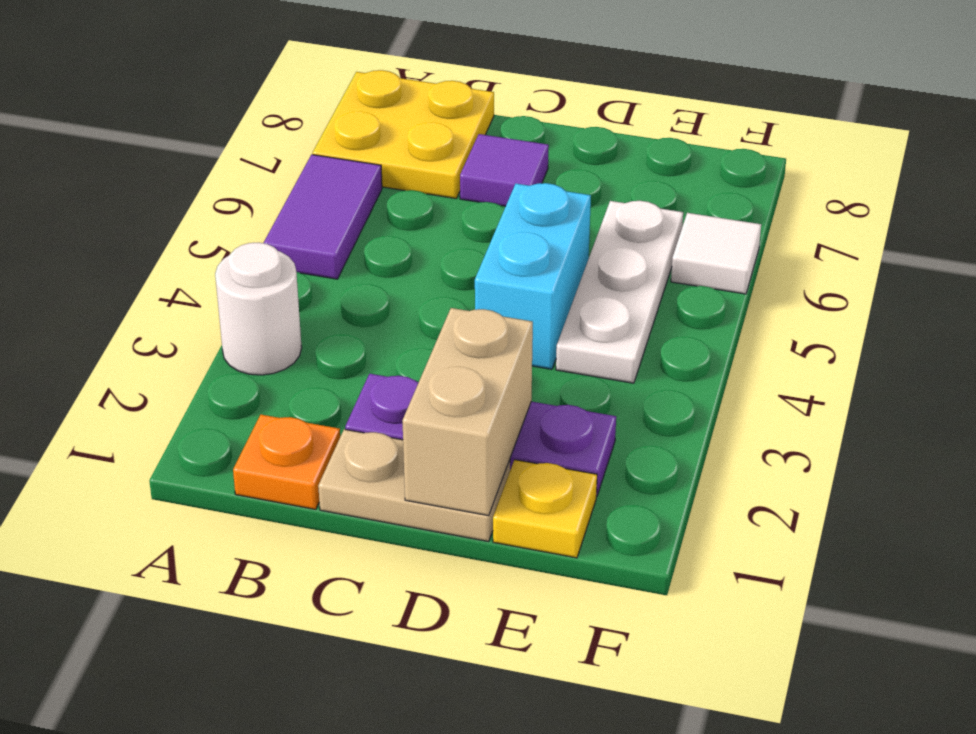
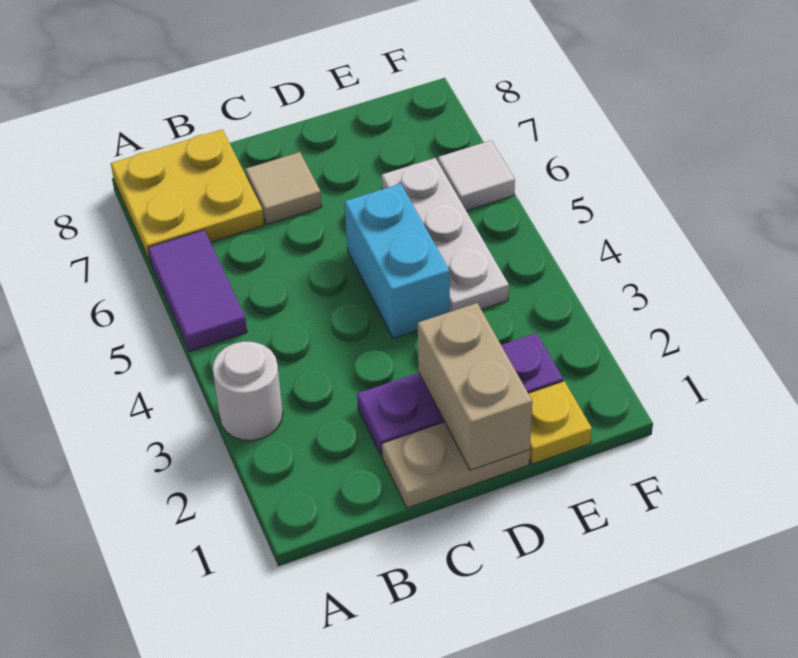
orange plate B1 level 1 -> none
purple tile C7 level 1 -> tan tile C7 level 1

